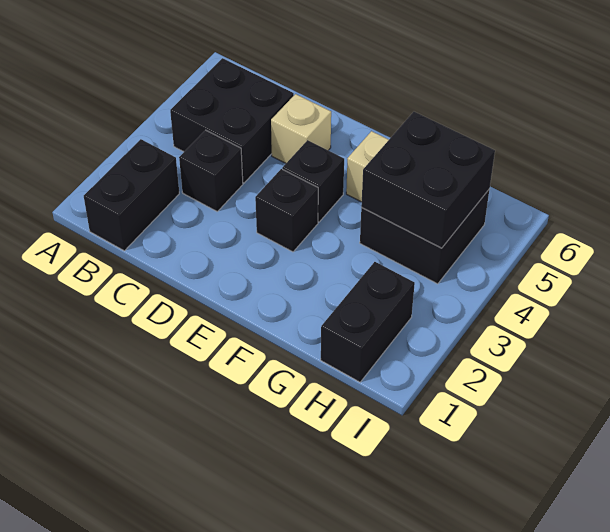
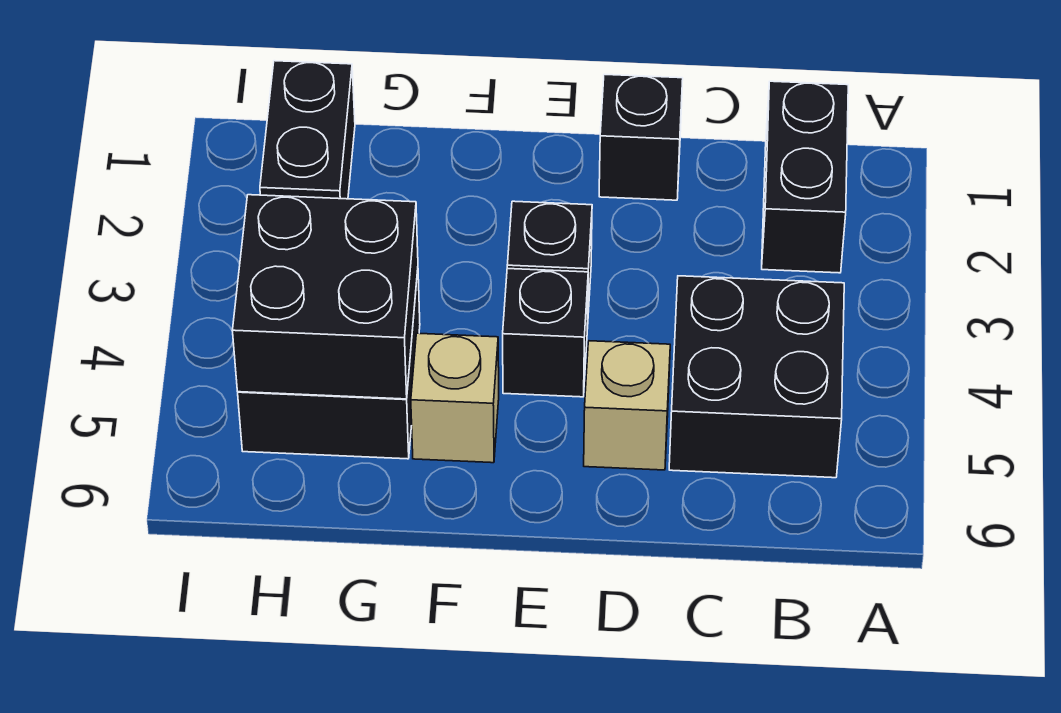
black brick C3 level 1 -> black brick D1 level 1

